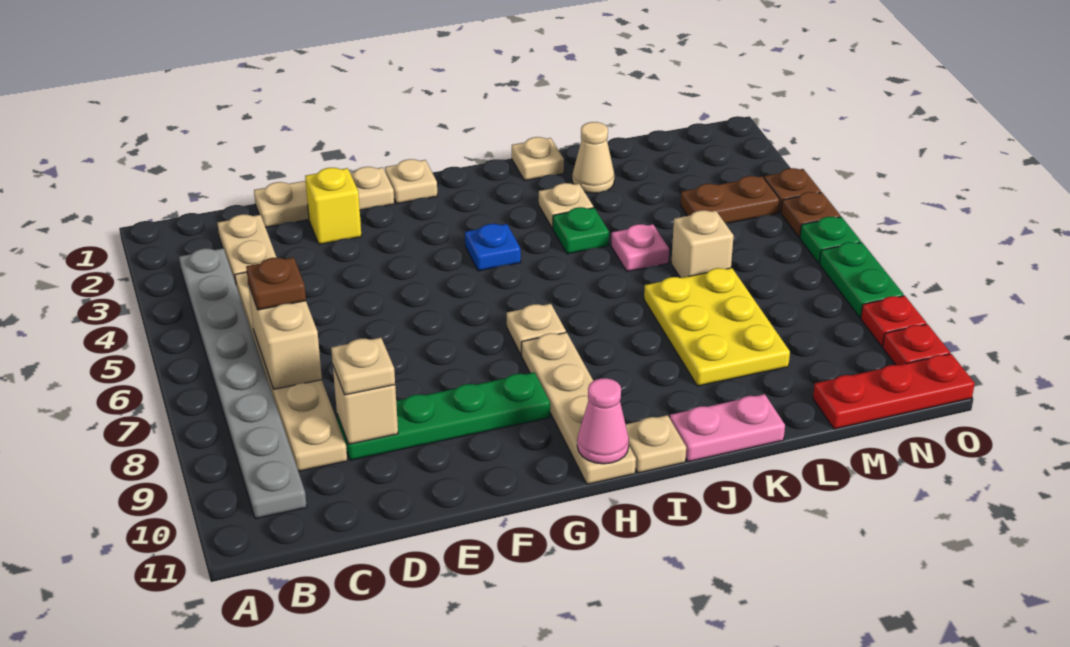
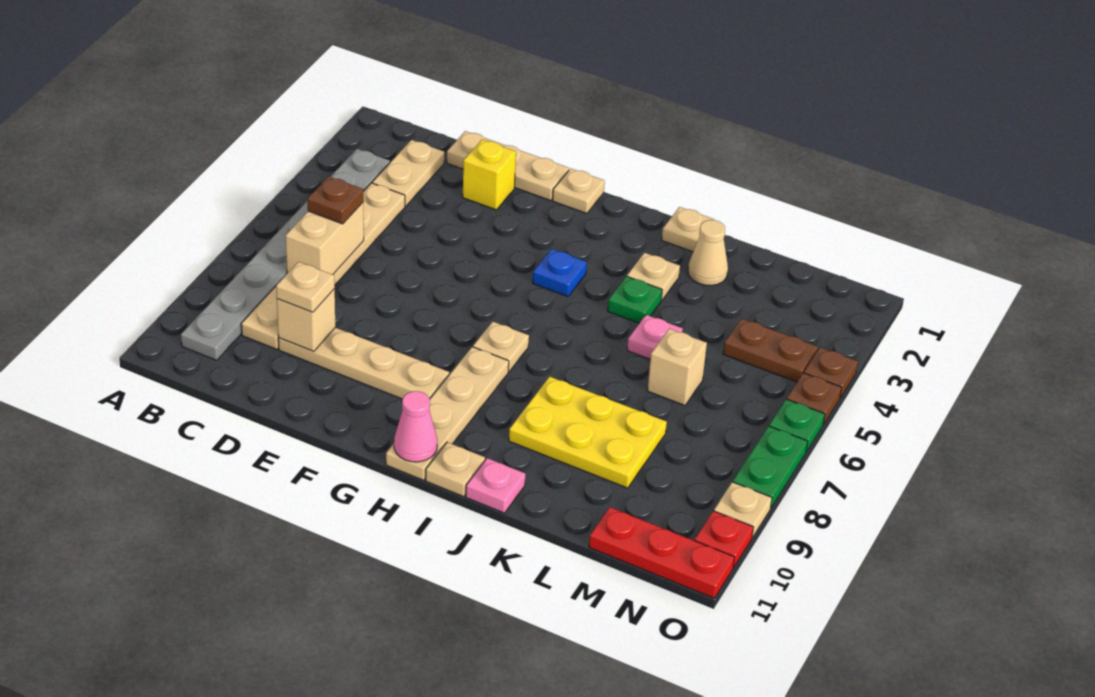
green plate D9:G9 level 1 -> tan plate D9:G9 level 1
pink plate J11:K11 level 1 -> pink plate J11 level 1
yellow plate K7:L9 level 1 -> yellow plate J8:L9 level 1
red plate O9 level 1 -> tan plate O9 level 1

